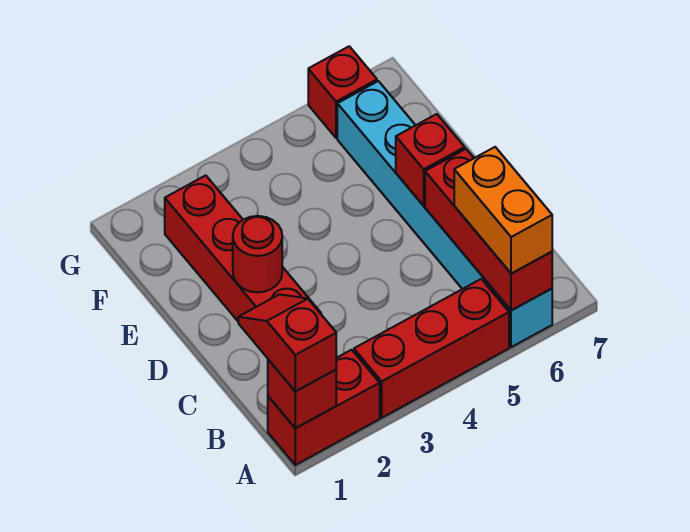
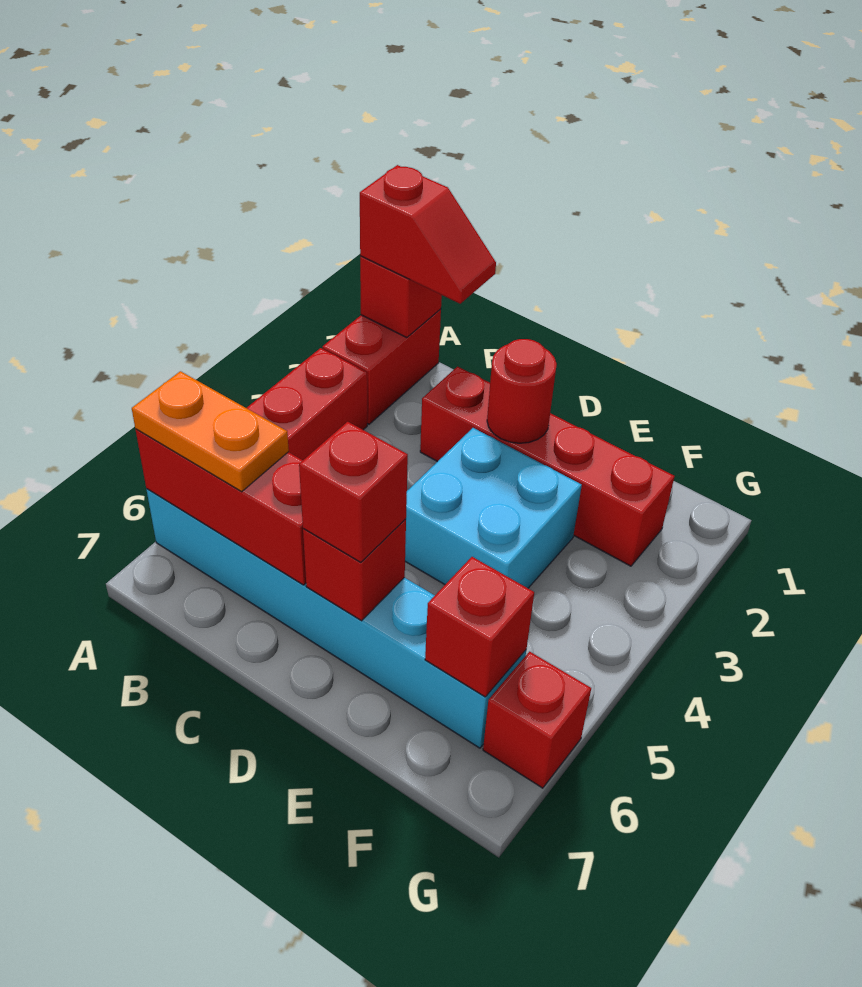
orange brick A6:B6 level 3 -> orange plate A6:B6 level 3
none -> cyan brick D3:E4 level 1
none -> red brick D6 level 3
none -> red brick F6 level 2

